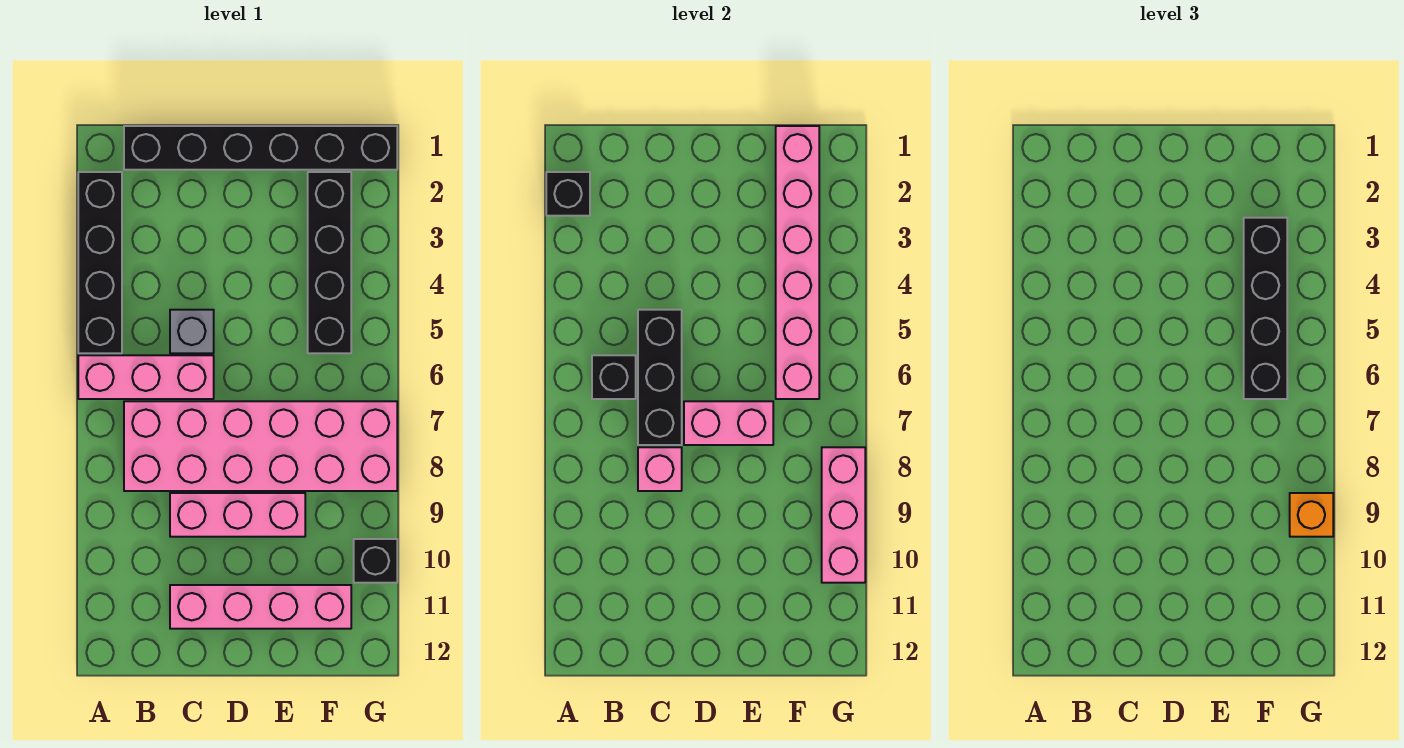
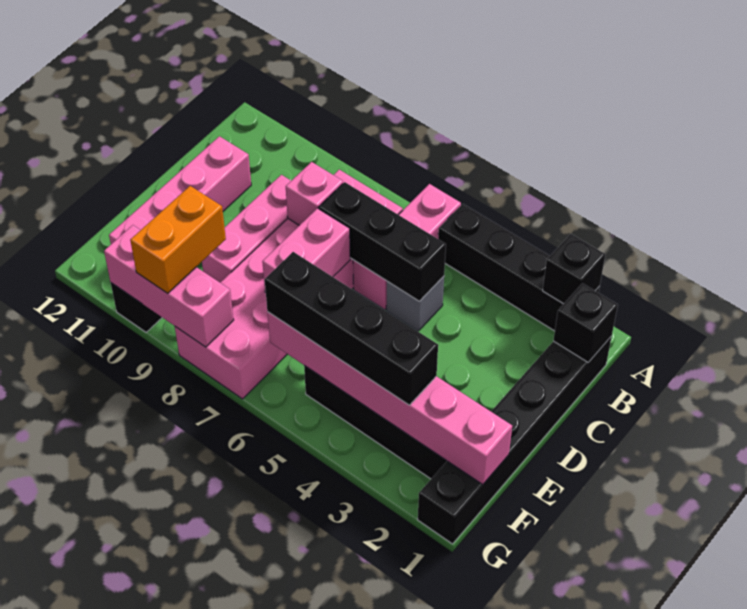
black brick B6 level 2 -> black brick B1 level 2
orange brick G9 level 3 -> orange brick F9:G9 level 3

